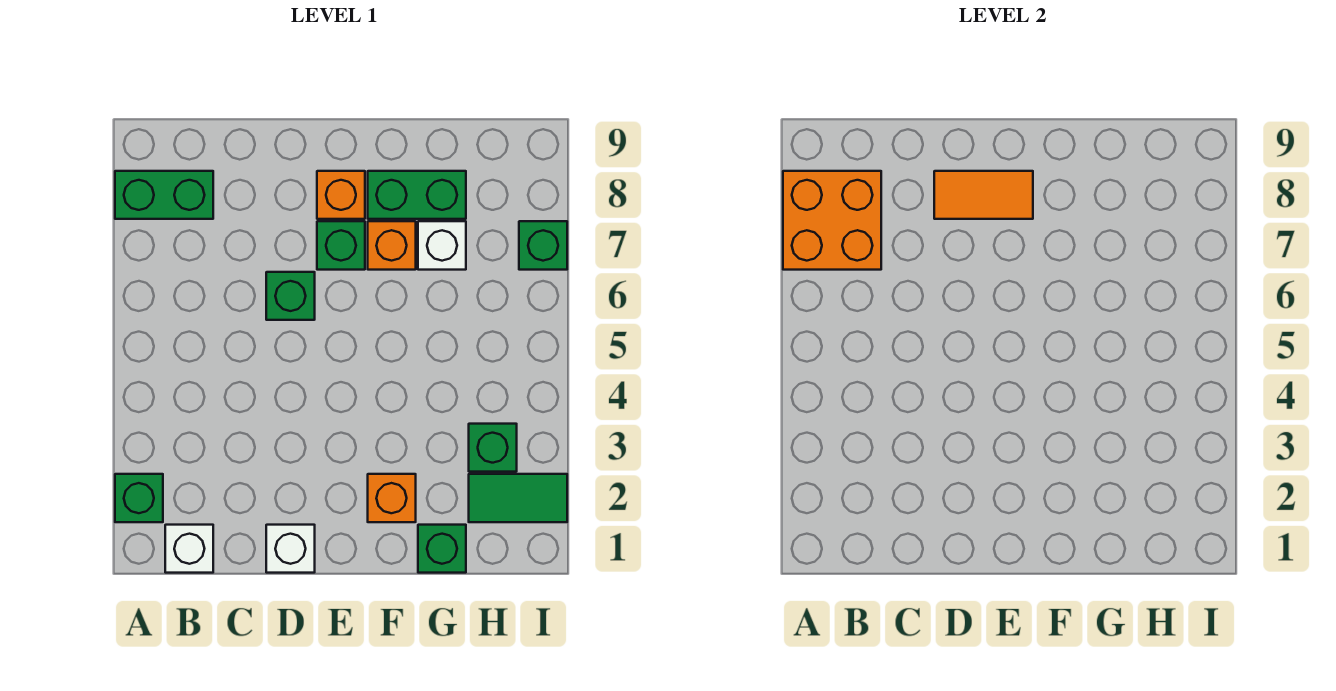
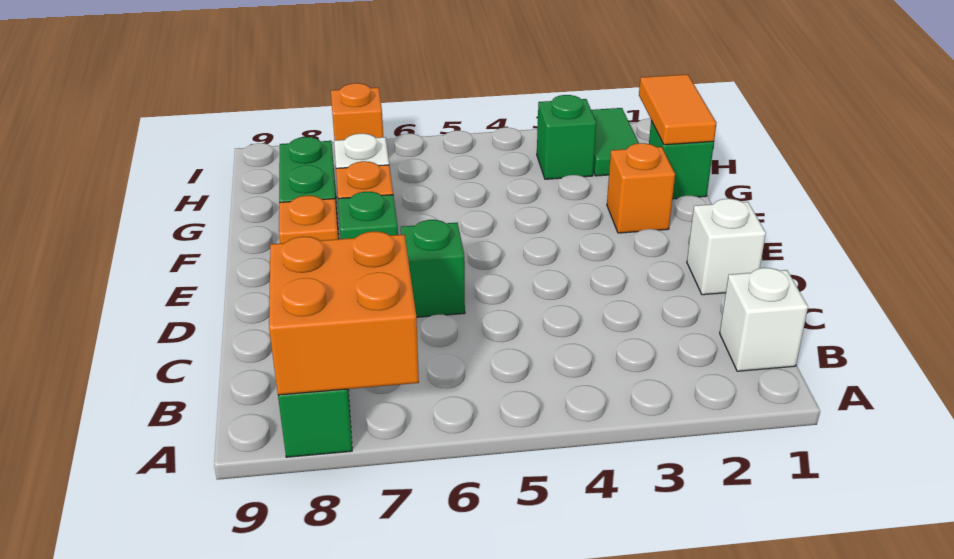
green brick A2 level 1 -> none
orange tile D8:E8 level 2 -> orange tile G1:H1 level 2
green brick I7 level 1 -> orange brick I7 level 1

